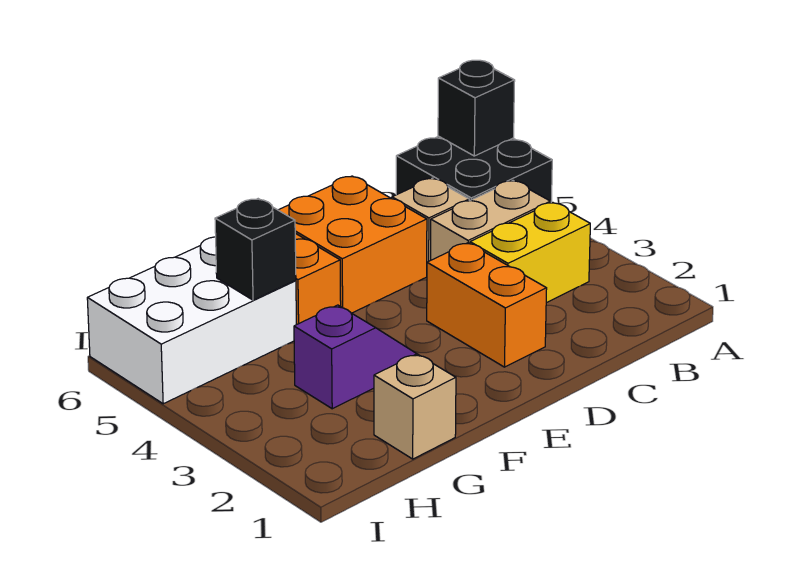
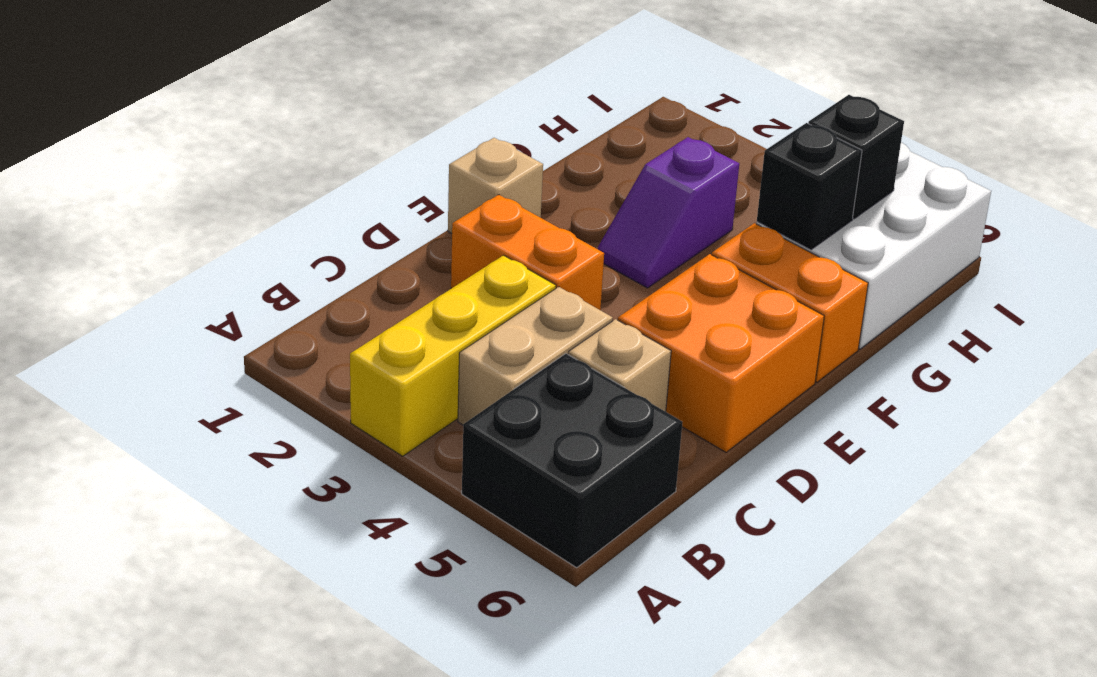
black brick A6 level 2 -> black brick H5 level 2
yellow brick B3:C3 level 1 -> yellow brick A3:C3 level 1
tan brick G1 level 1 -> tan brick E1 level 1

